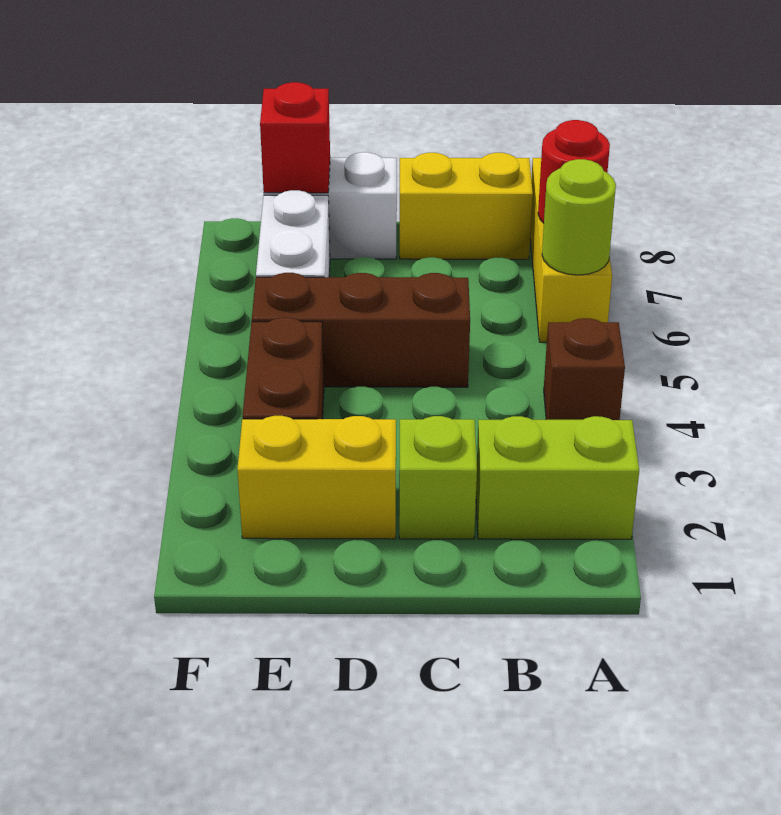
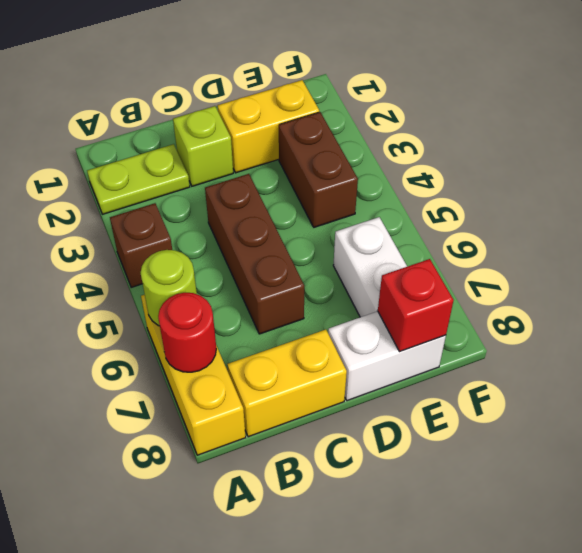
lime brick A2:B2 level 1 -> lime plate A2:B2 level 1
brown brick C5:E5 level 1 -> brown brick C4:C6 level 1

